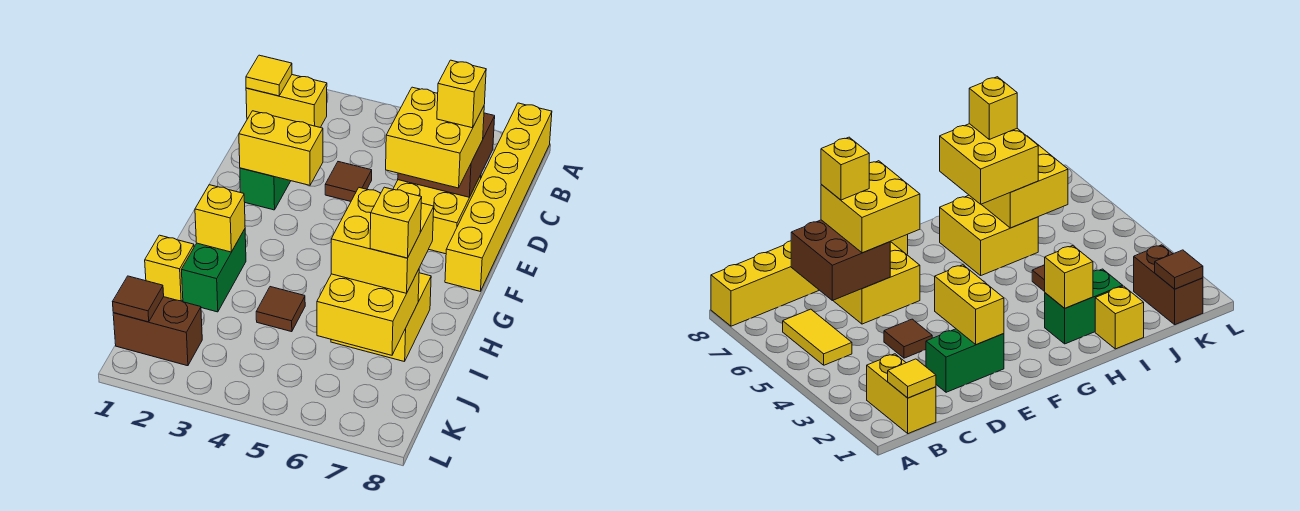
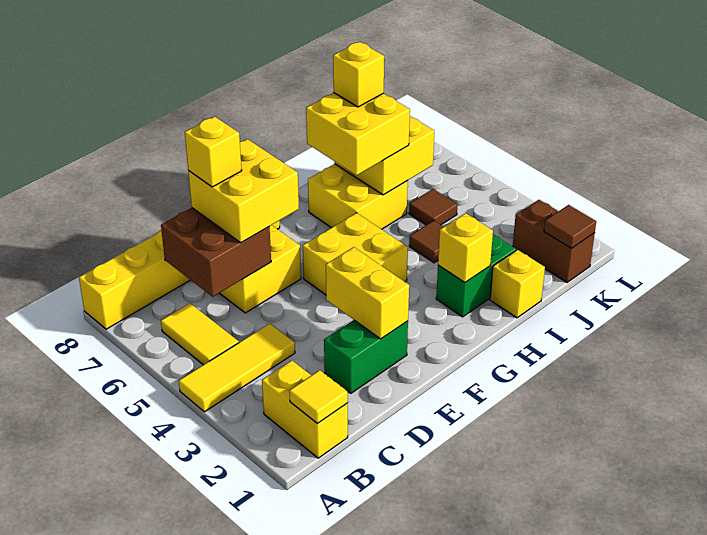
none -> yellow tile A4:C4 level 1
brown tile D4 level 1 -> brown tile J5 level 1
none -> yellow brick F4:G5 level 1

